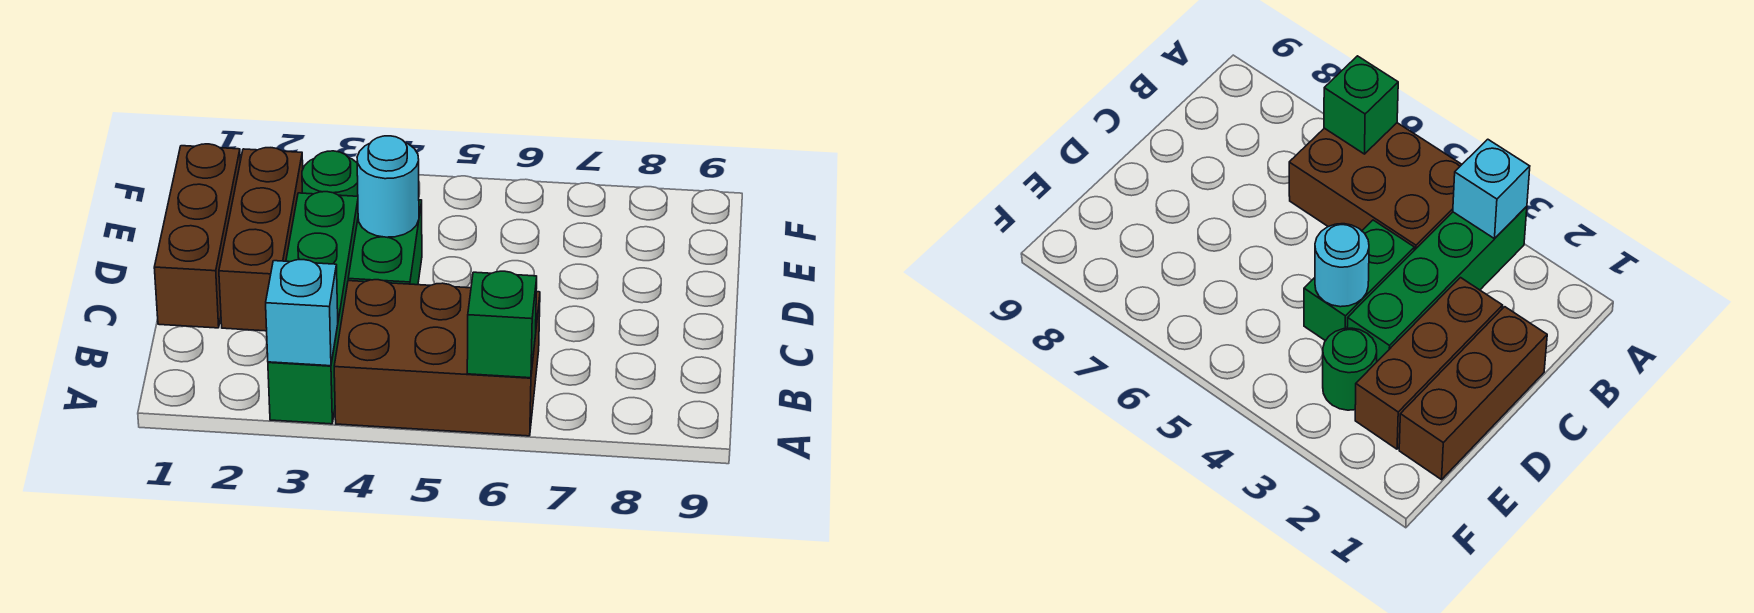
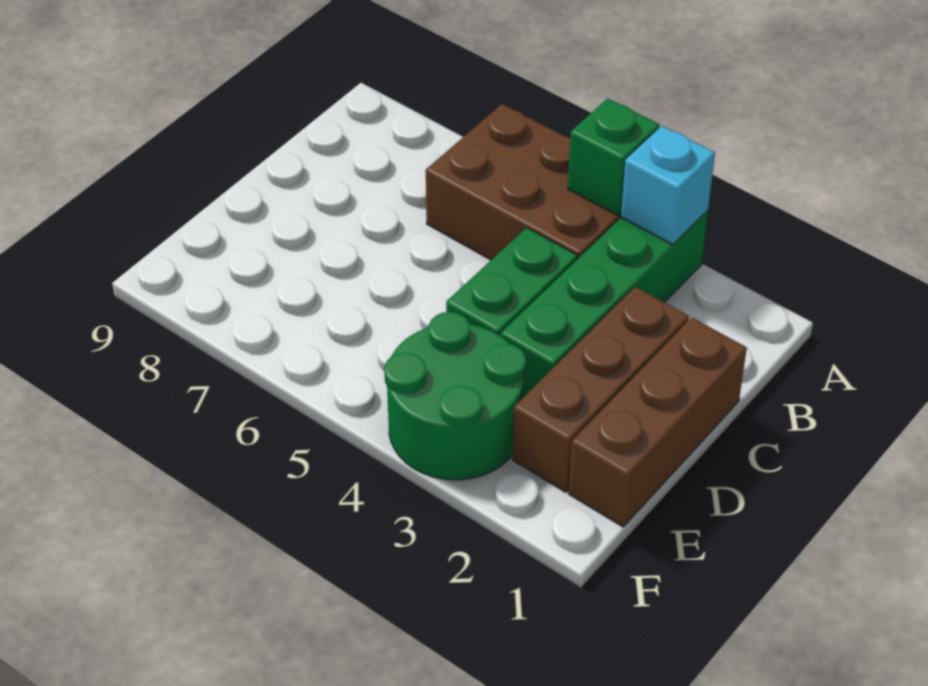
green brick A6 level 2 -> green brick A4 level 2
cyan round brick D4 level 2 -> none
green round brick E3 level 1 -> green round brick E3:F4 level 1

